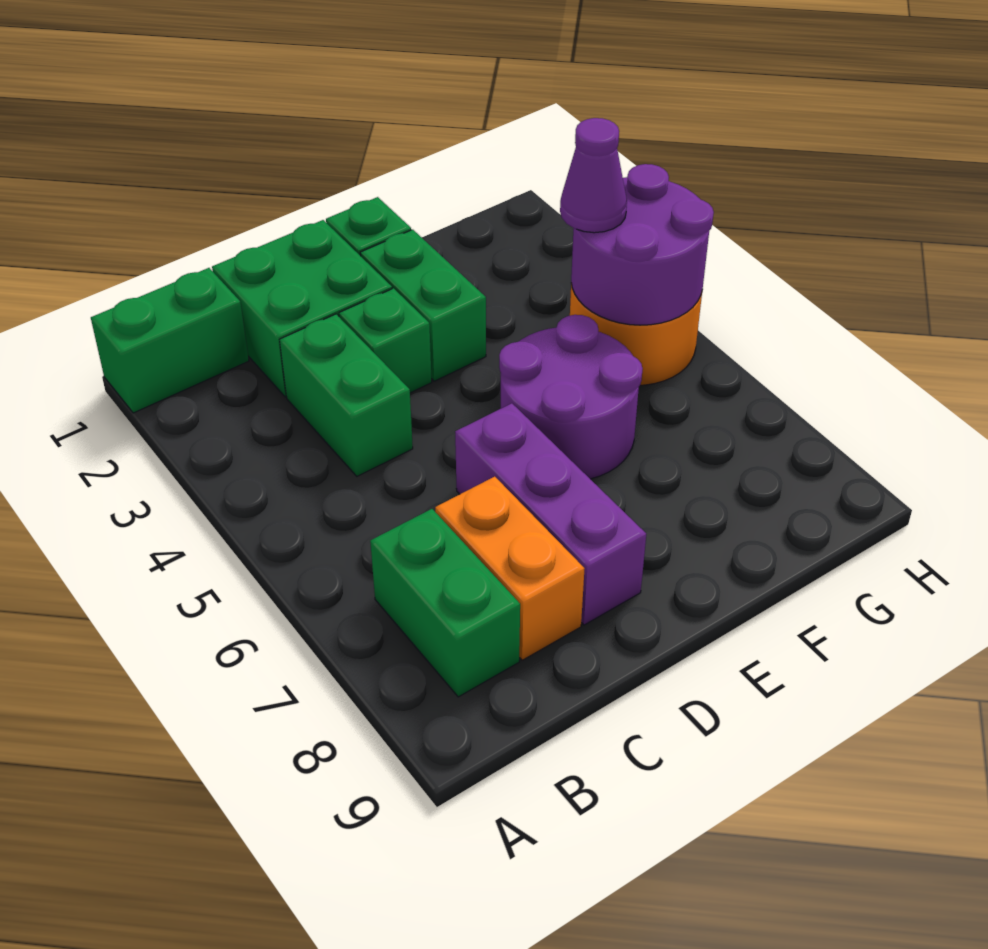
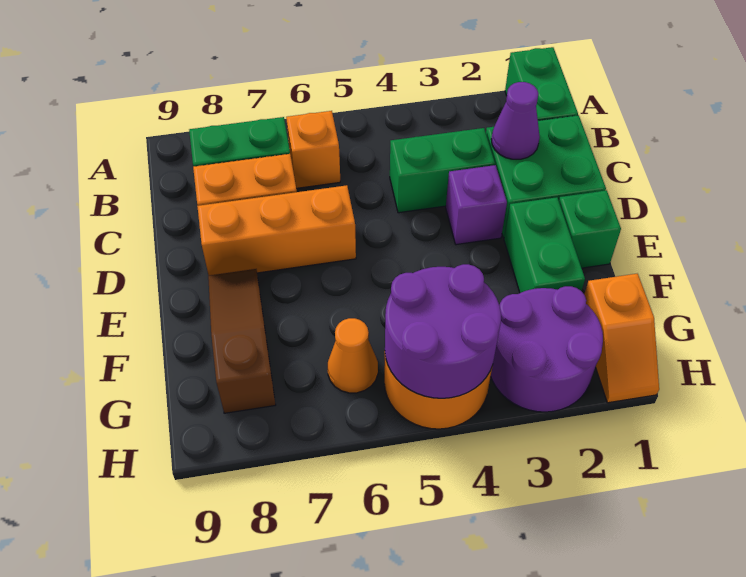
none -> orange brick B6 level 1
green brick D3 level 1 -> purple brick D3 level 1
purple brick D6:D8 level 1 -> orange brick D6:D8 level 1
green brick E2:E3 level 1 -> green brick E2:F2 level 1
purple round brick E5:F6 level 1 -> purple round brick G2:H3 level 1
none -> brown slope E8:G8 level 1 top G
none -> orange slope G1:H1 level 1 top G
purple cone G4 level 3 -> purple cone C2 level 2
none -> orange cone G6 level 1

